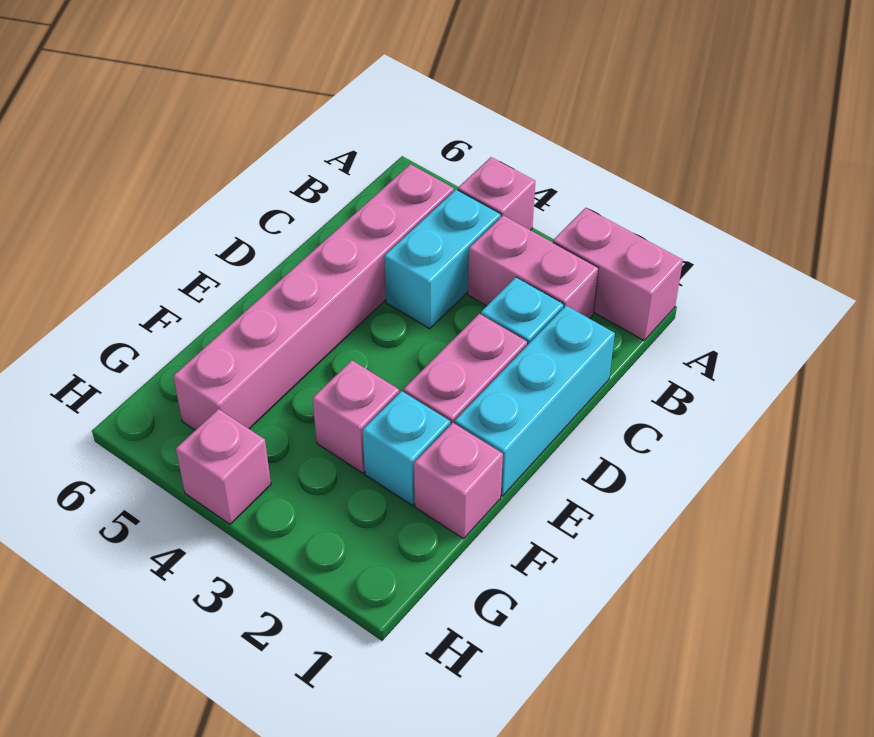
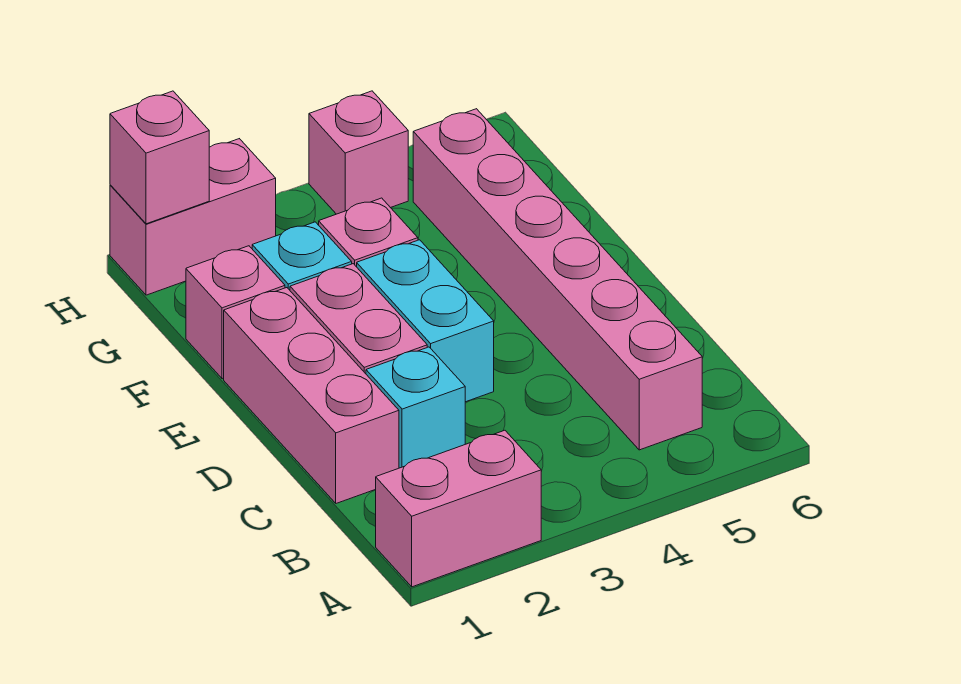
pink brick A4 level 1 -> pink brick H1 level 2
pink brick B2:B3 level 1 -> pink brick H1:H2 level 1
cyan brick B4:C4 level 1 -> cyan brick D3:E3 level 1
cyan brick C1:E1 level 1 -> pink brick C1:E1 level 1

